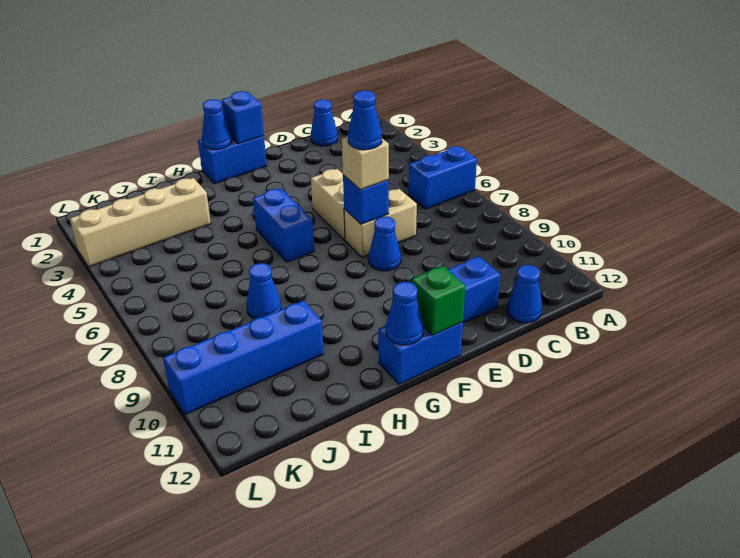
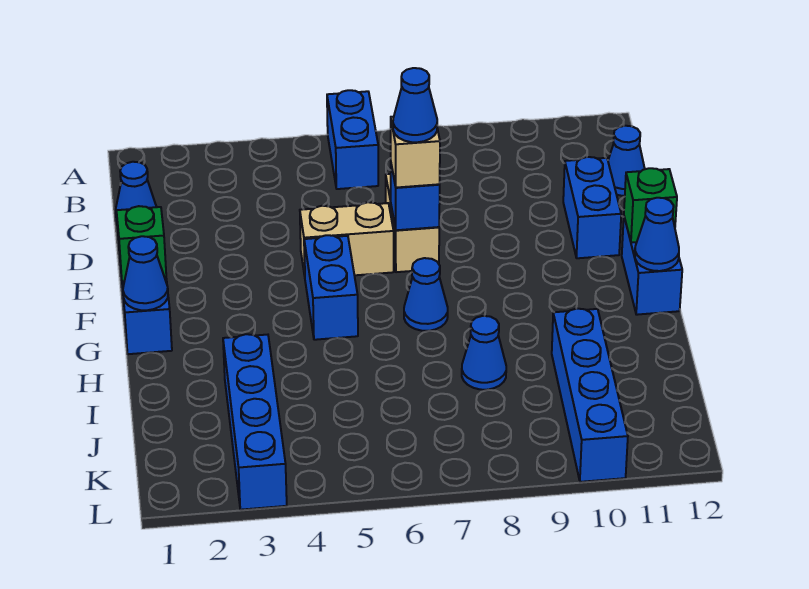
blue cone E8 level 1 -> blue cone G7 level 1
blue brick F1 level 2 -> green brick F1 level 2
blue brick G5:G6 level 1 -> blue brick F5:G5 level 1
tan brick I3:L3 level 1 -> blue brick I3:L3 level 1

